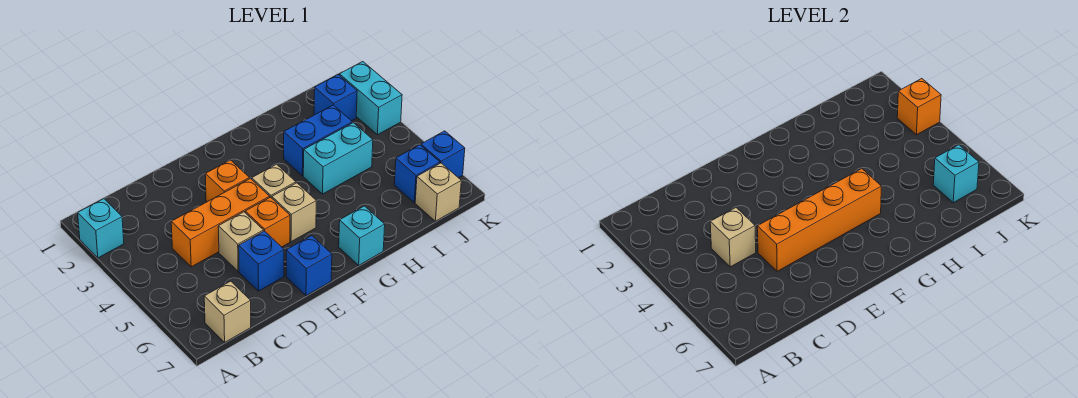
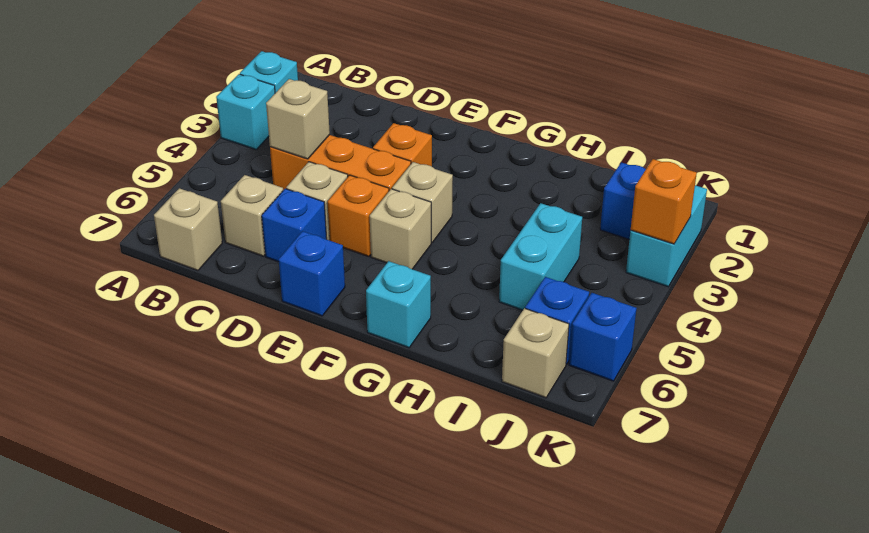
none -> tan brick C6 level 1
orange brick D5:G5 level 2 -> none
blue brick H3:I3 level 1 -> none
cyan brick H4:I4 level 1 -> cyan brick I4:I5 level 1
cyan brick J6 level 2 -> cyan brick A3 level 1

